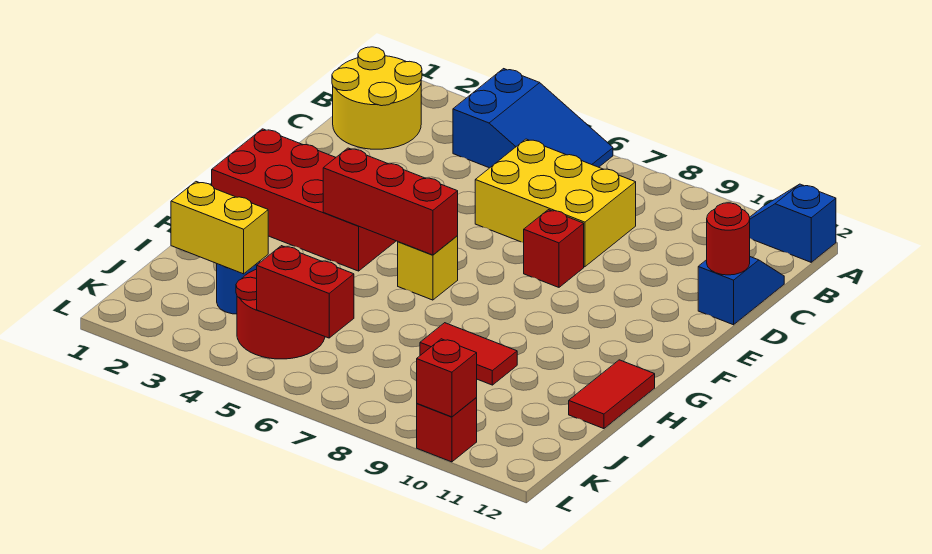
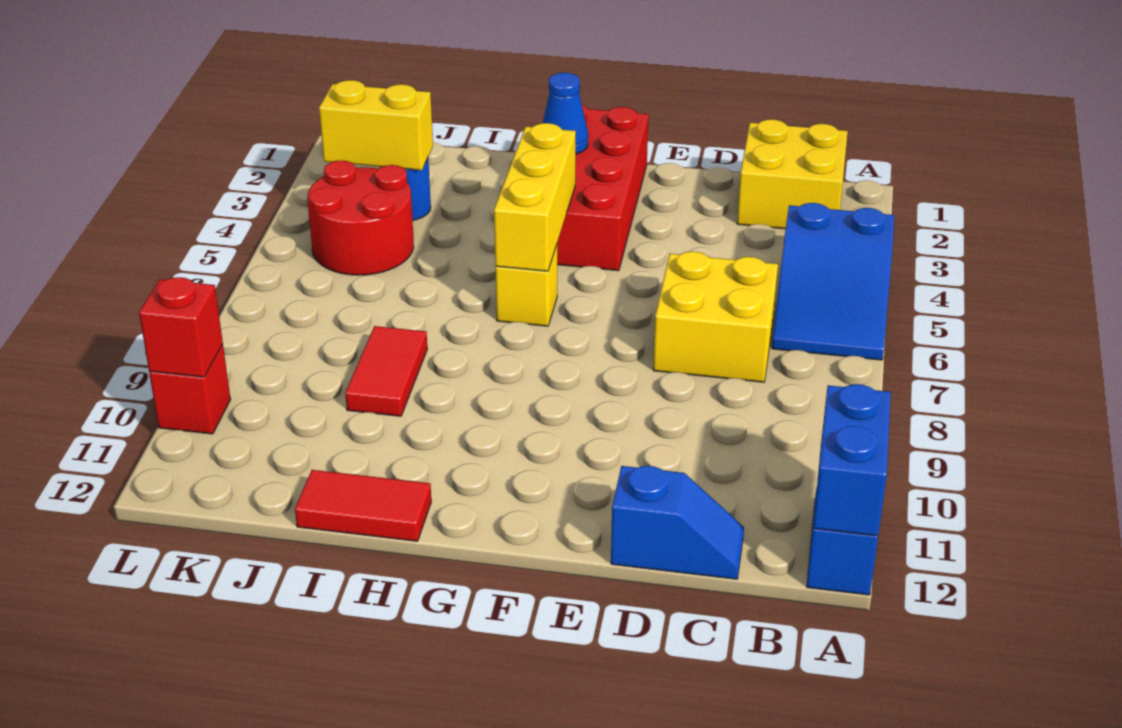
none -> blue brick A11:A12 level 2
yellow round brick B1:C2 level 1 -> yellow brick B1:C2 level 1
yellow brick C6:D8 level 1 -> yellow brick C6:D7 level 1
red round brick D12 level 2 -> none
red brick E8 level 1 -> none
none -> blue cone G2 level 2
red brick G4:G6 level 2 -> yellow brick G4:G6 level 2
yellow brick J2:J3 level 2 -> yellow brick J3:K3 level 2
red brick K5:K6 level 2 -> none

